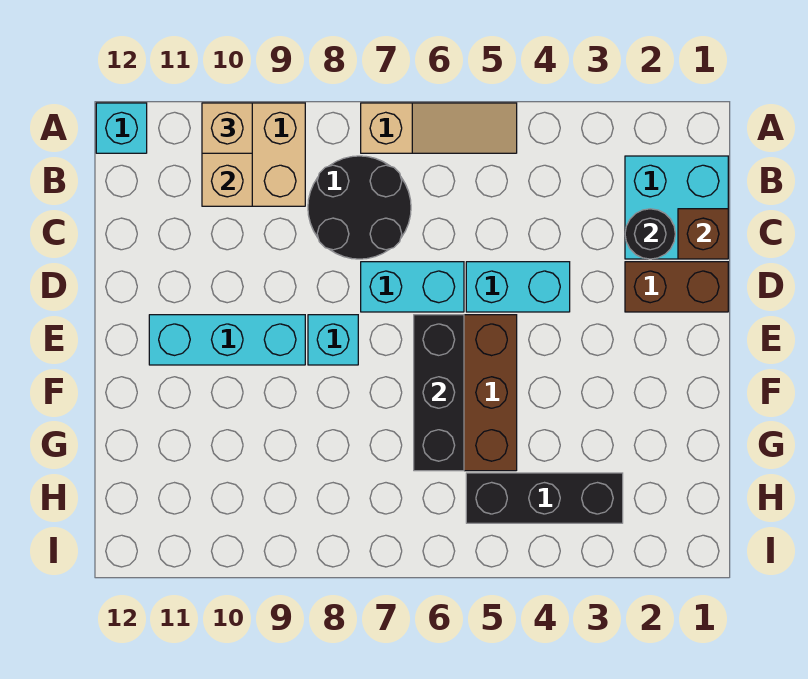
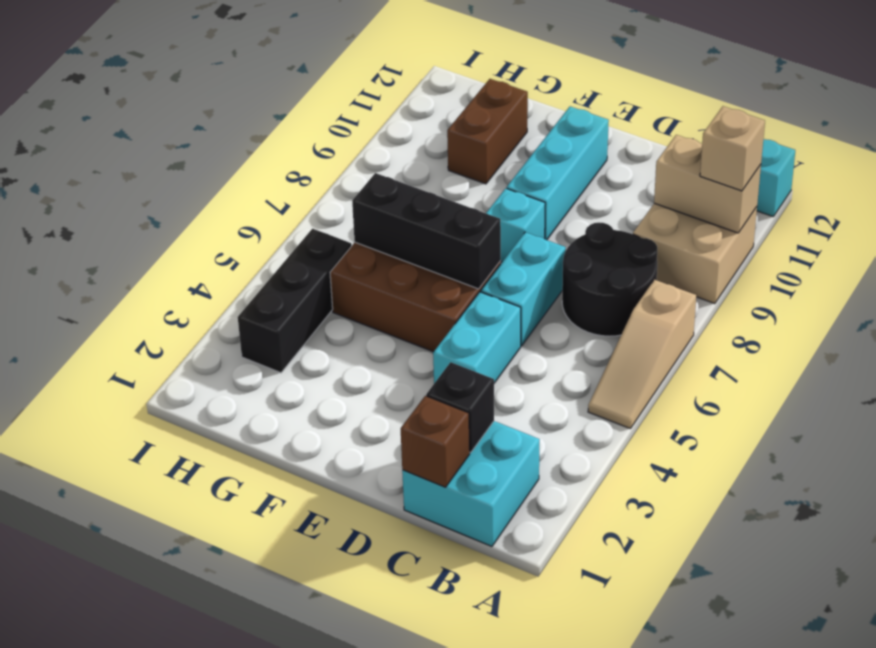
black round brick C2 level 2 -> black brick C2 level 2
brown brick D1:D2 level 1 -> brown brick G10:G11 level 1

